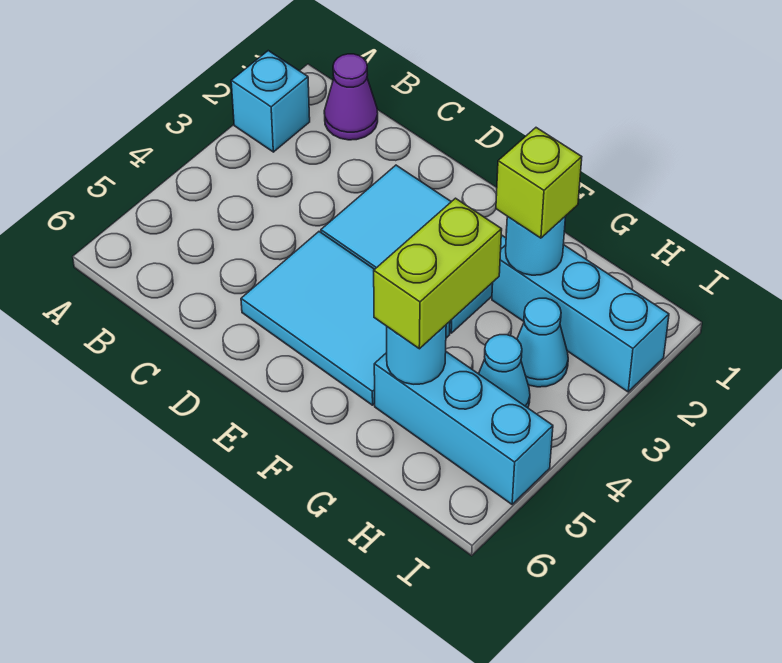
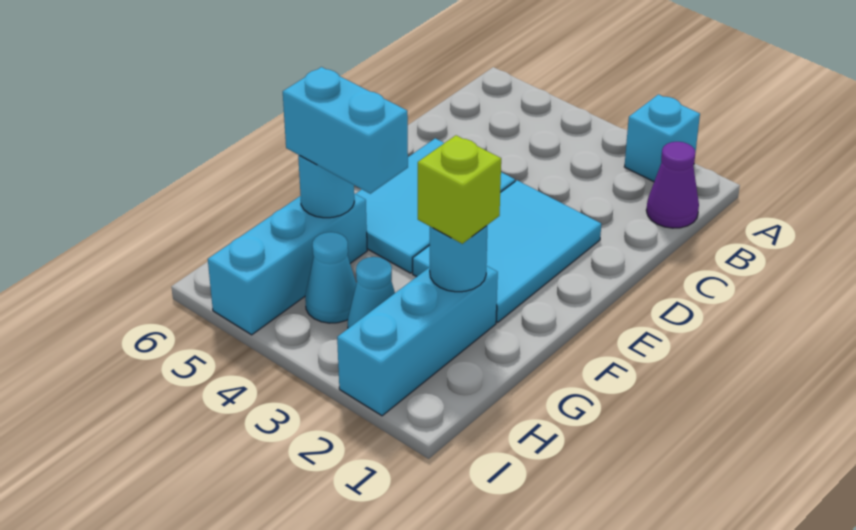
lime brick G4:G5 level 3 -> cyan brick G4:G5 level 3

